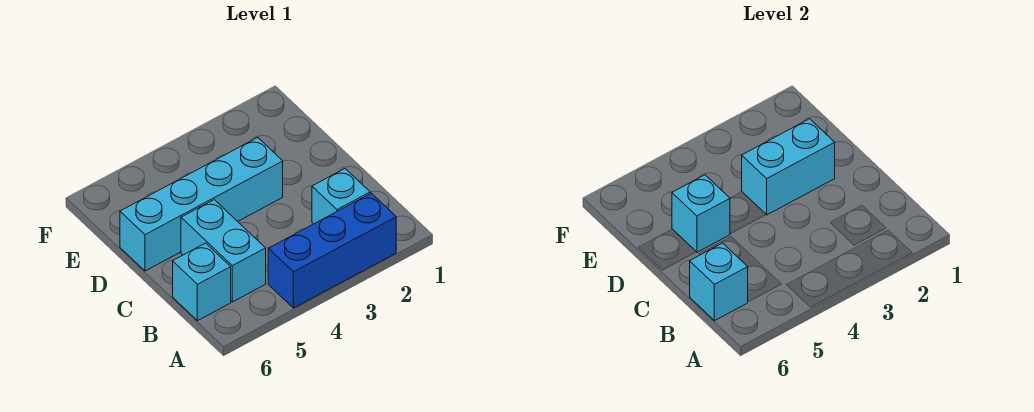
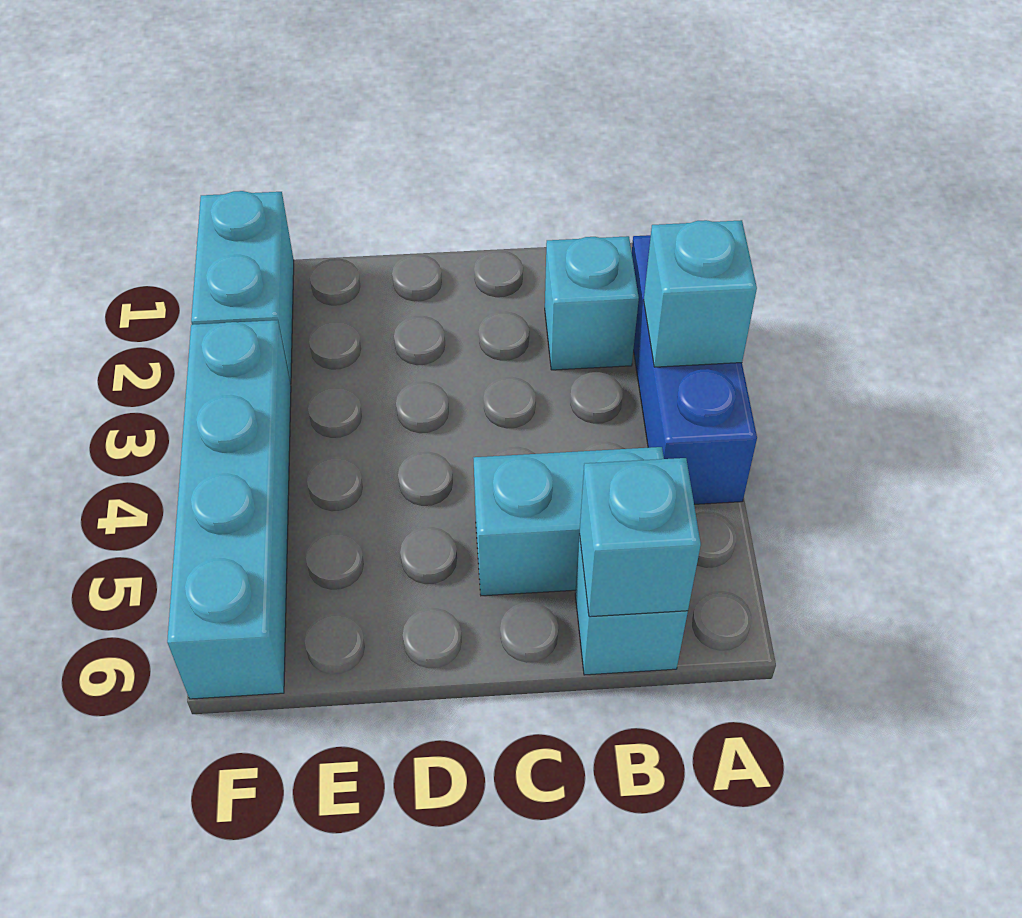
cyan brick D2:D3 level 2 -> cyan brick F1:F2 level 1
cyan brick D3:D6 level 1 -> cyan brick F3:F6 level 1
cyan brick D5 level 2 -> cyan brick A3 level 2

